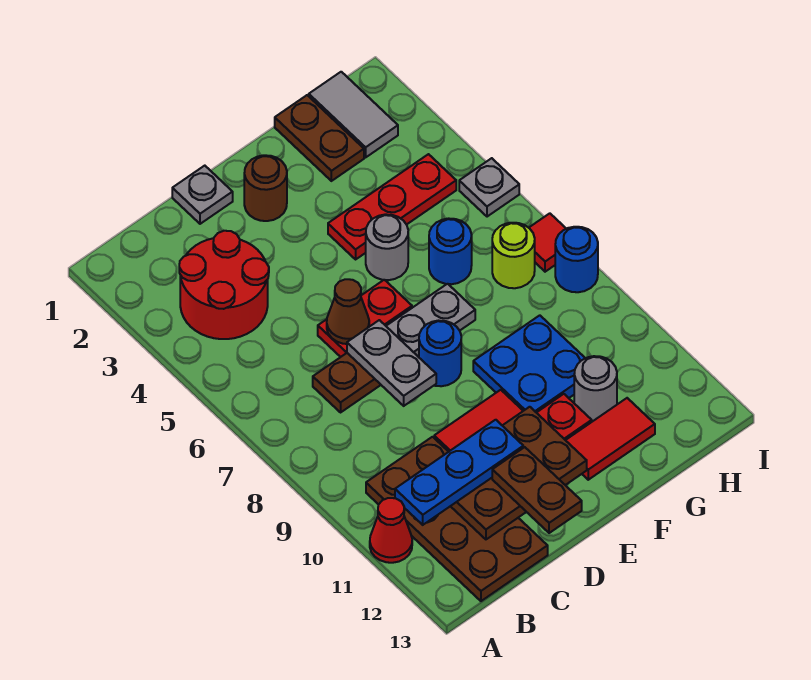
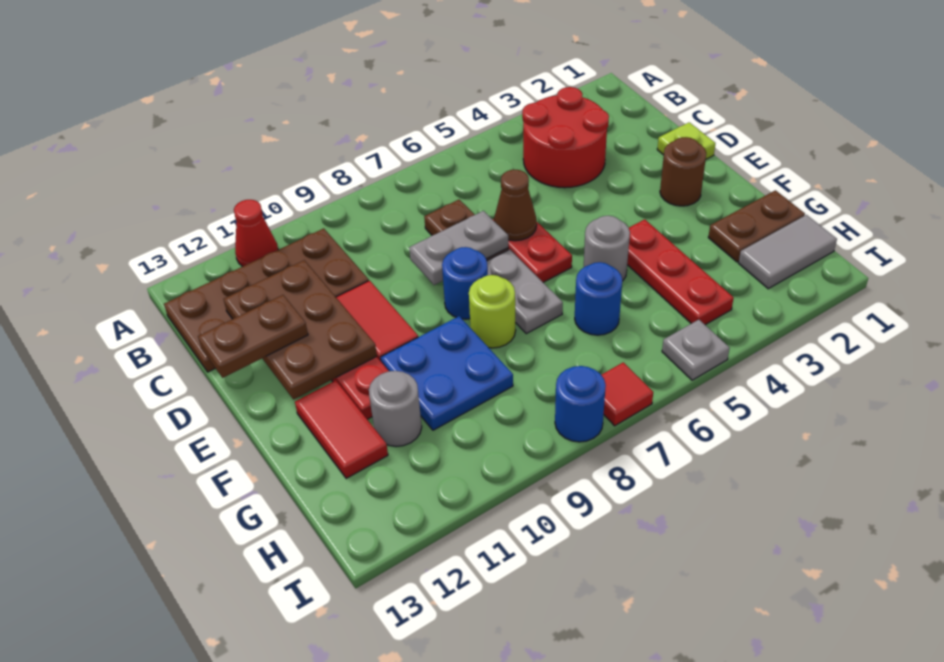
blue plate B11:D11 level 3 -> none
grey plate D1 level 1 -> lime plate D1 level 1
lime round brick H7 level 1 -> lime round brick F8 level 1

